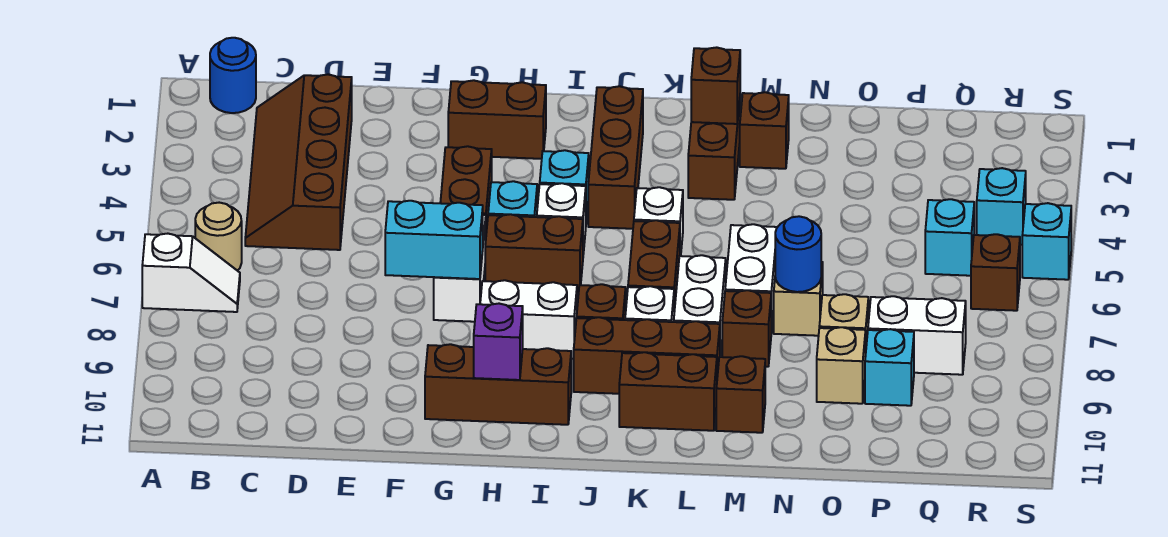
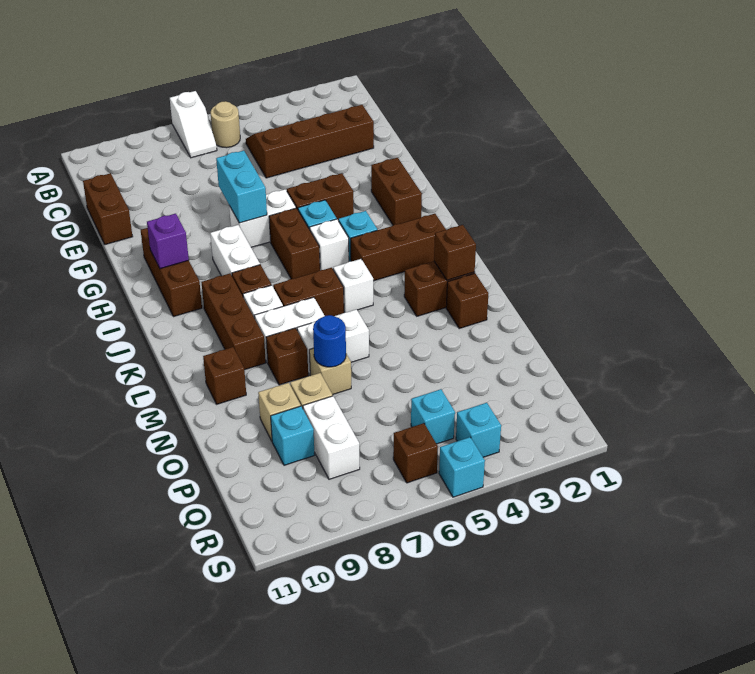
blue round brick B1 level 1 -> none
brown brick K10:L10 level 1 -> brown brick D11:E11 level 1

